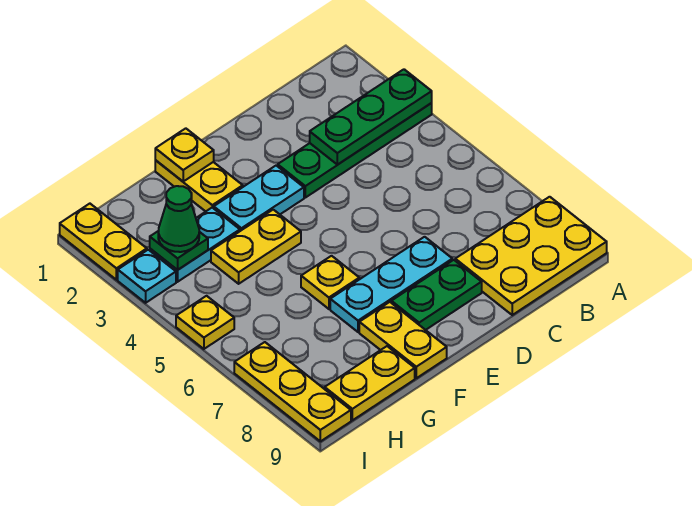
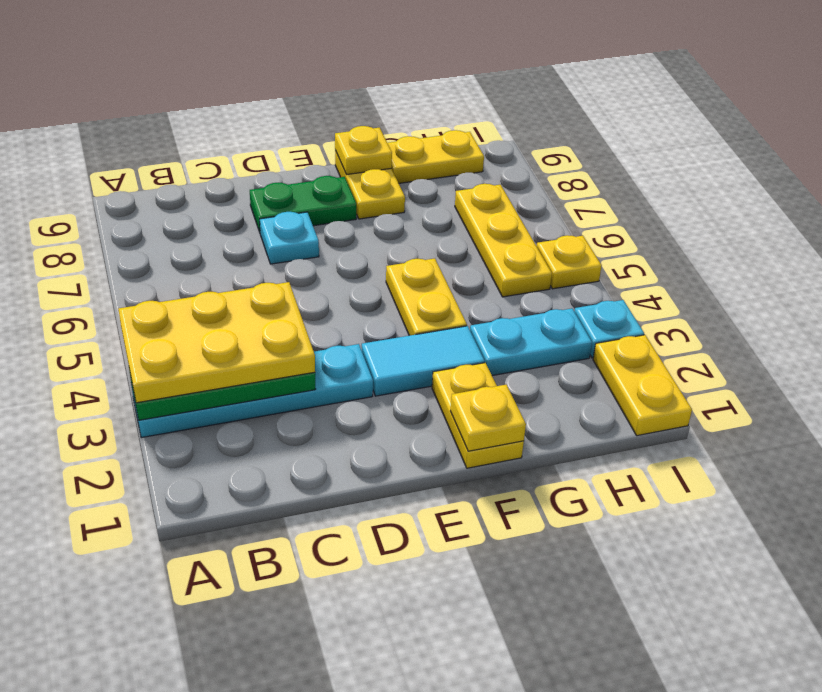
green plate A3:D3 level 1 -> cyan plate A3:D3 level 1
yellow plate A8:C9 level 1 -> yellow plate A3:C4 level 3
cyan plate D7:F7 level 1 -> cyan plate D7 level 1
cyan plate E3:F3 level 1 -> cyan tile E3:F3 level 1
yellow plate F4:G4 level 1 -> yellow plate F4:F5 level 1
yellow plate F6 level 1 -> yellow plate F9 level 2
green plate H3 level 2 -> none
green cone H3 level 3 -> none
yellow plate I7:I9 level 1 -> yellow plate H5:H7 level 1

